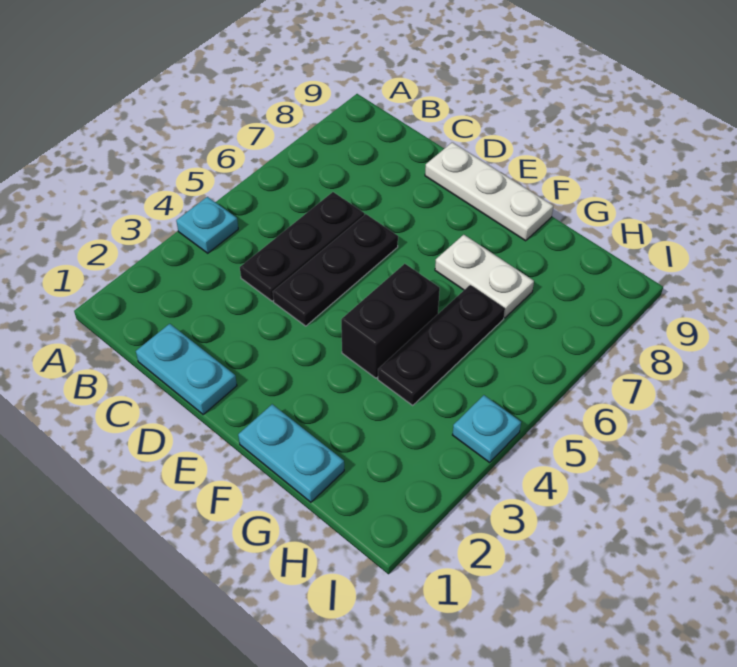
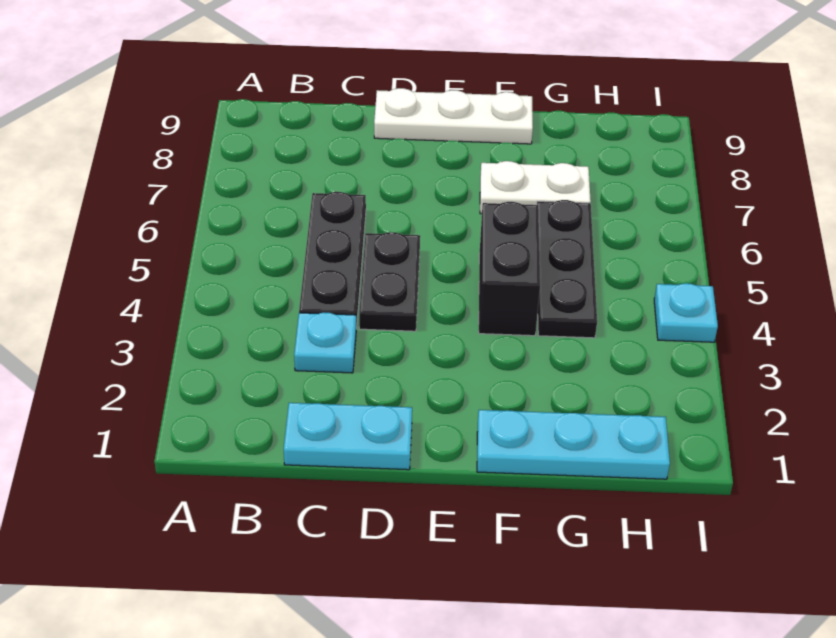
cyan plate A4 level 1 -> cyan plate C3 level 1
black plate D4:D6 level 1 -> black plate D4:D5 level 1
cyan plate F1:G1 level 1 -> cyan plate F1:H1 level 1

